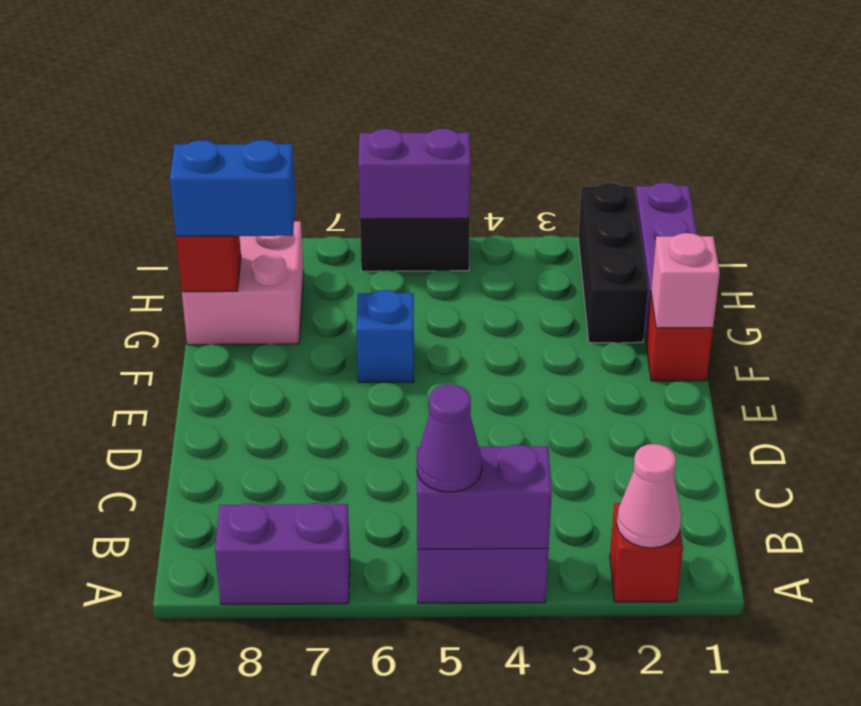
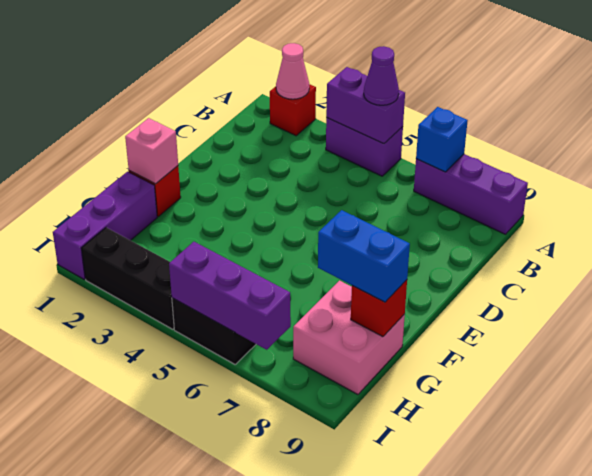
purple brick A7:A8 level 1 -> purple brick A7:A9 level 1
blue brick F6 level 1 -> blue brick A7 level 2
black brick G2:I2 level 1 -> black brick I2:I4 level 1
purple brick I5:I6 level 2 -> purple brick I5:I7 level 2

